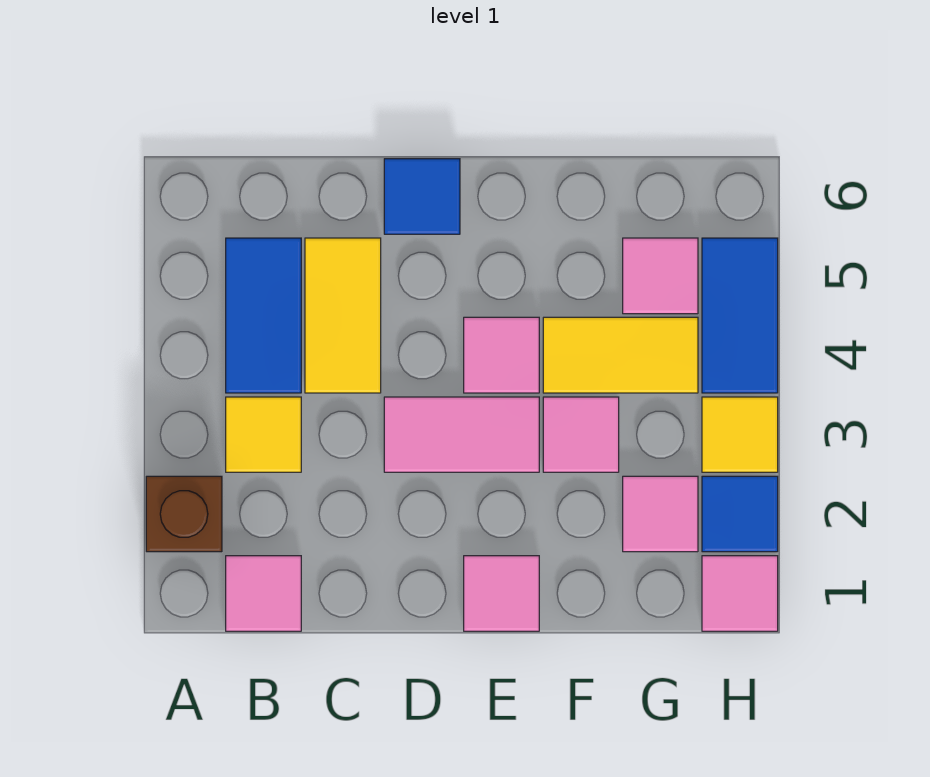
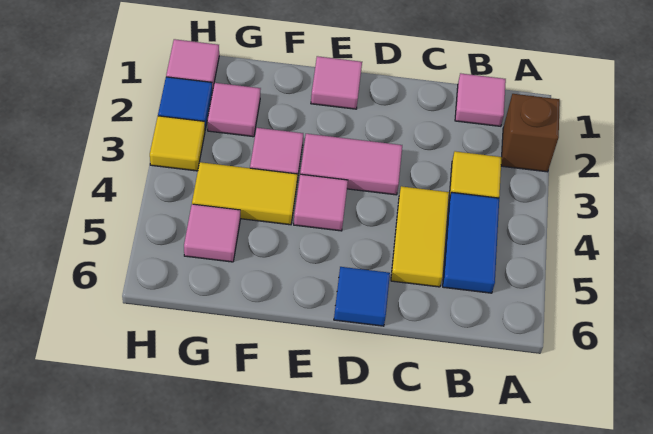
blue tile H4:H5 level 1 -> none

